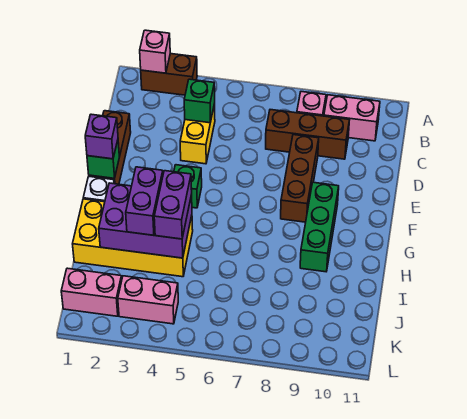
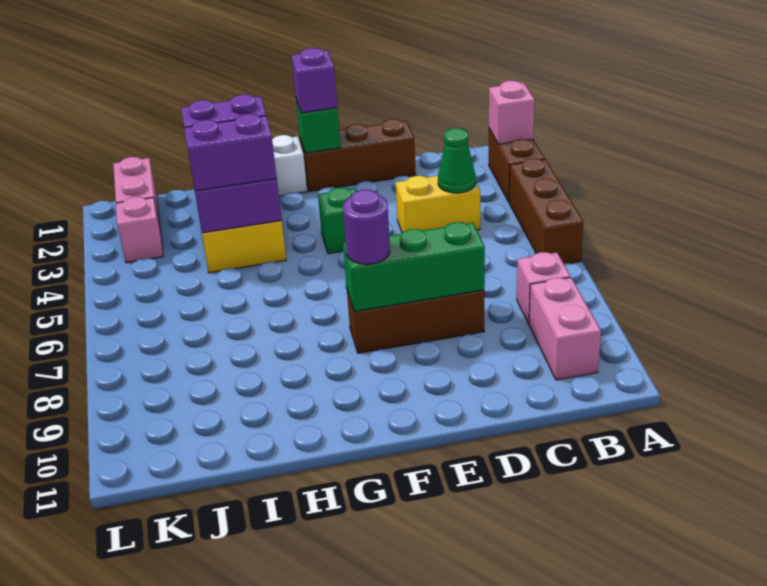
green brick C4 level 2 -> green cone C4 level 2
brown brick C7:C9 level 1 -> brown brick A4:A6 level 1
none -> purple round brick F8 level 3
green brick F9:H9 level 1 -> green brick D8:F8 level 2
pink brick K3:K4 level 1 -> pink brick K3 level 1

